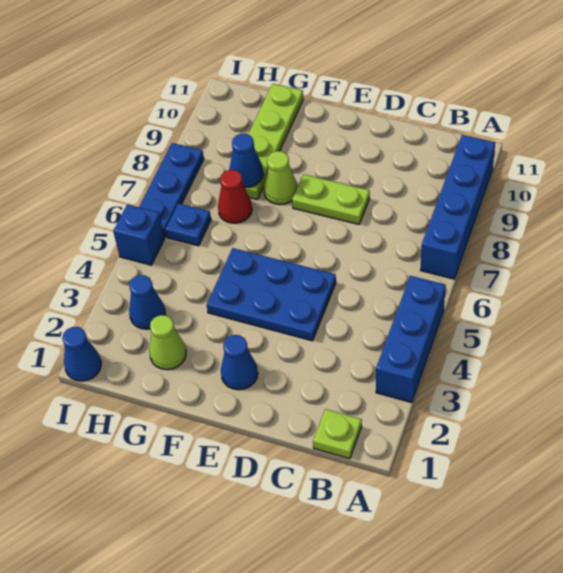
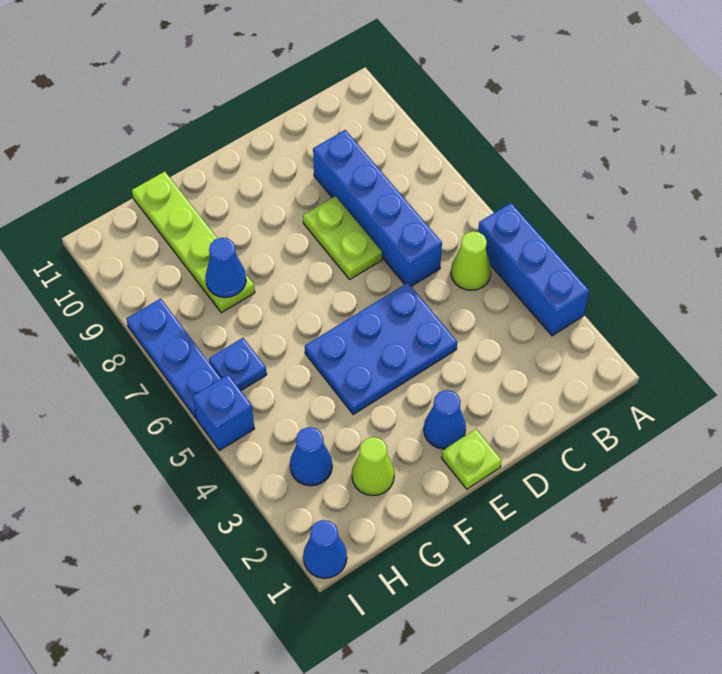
blue brick A7:A10 level 1 -> blue brick C6:C9 level 1
lime plate B1 level 1 -> lime plate E1 level 1
lime plate D8:E8 level 1 -> lime plate D7:D8 level 1
lime cone F8 level 1 -> lime cone B5 level 1
red cone G7 level 1 -> none

